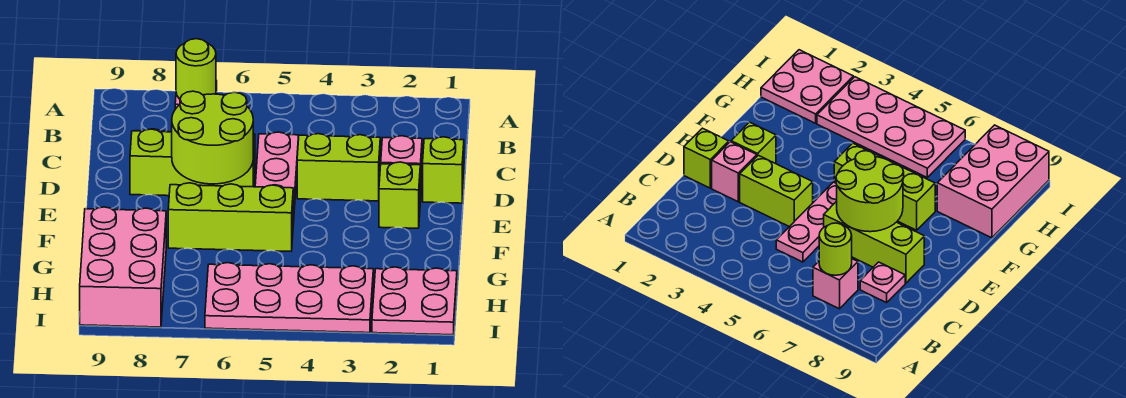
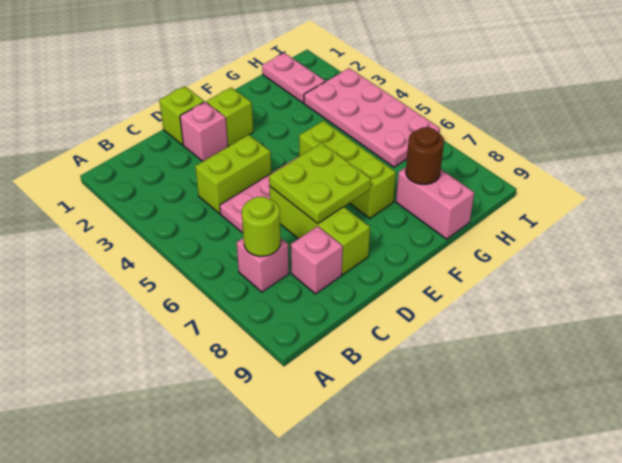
pink plate C8 level 1 -> pink brick C8 level 1
lime brick D3:D4 level 1 -> lime brick C4:D4 level 1
lime round brick D6:E7 level 2 -> lime plate D6:E7 level 2
pink brick G8:I9 level 1 -> pink brick G8:G9 level 1
none -> brown round brick G8 level 2
pink plate H1:I2 level 1 -> pink plate H1:H2 level 1

